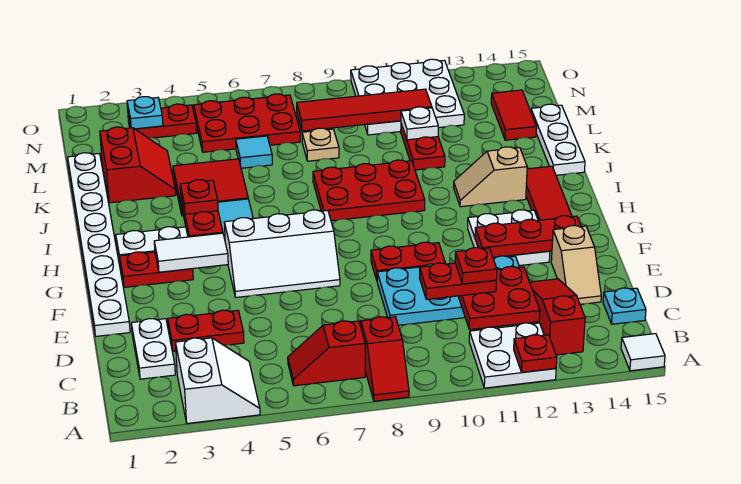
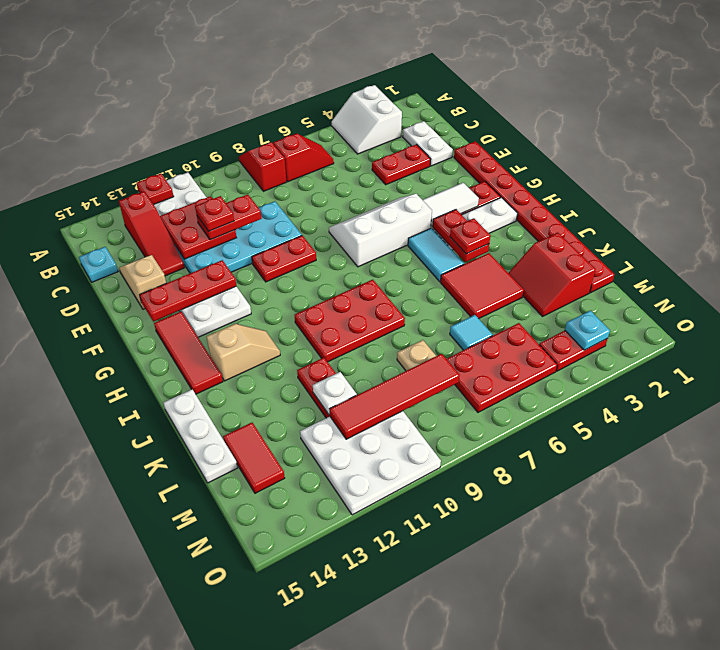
white tile A15 level 1 -> none
white plate E1:L1 level 1 -> red plate E1:L1 level 1

